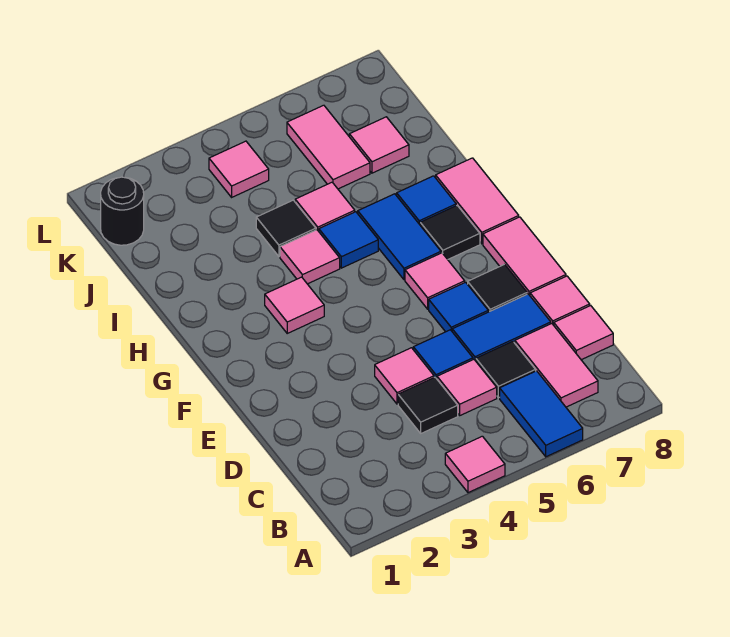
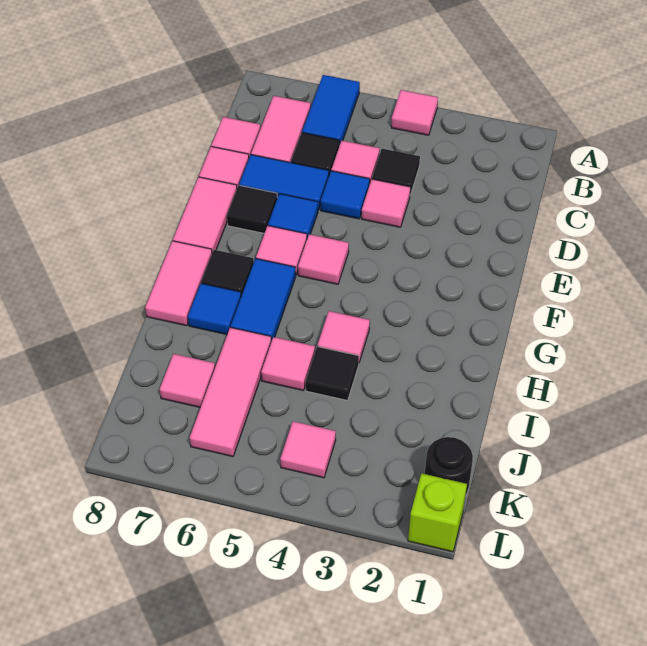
pink tile G3 level 1 -> pink tile F5 level 1
blue tile H5 level 1 -> none
pink tile J6:K6 level 1 -> pink tile I6:K6 level 1
none -> lime brick L1 level 1

